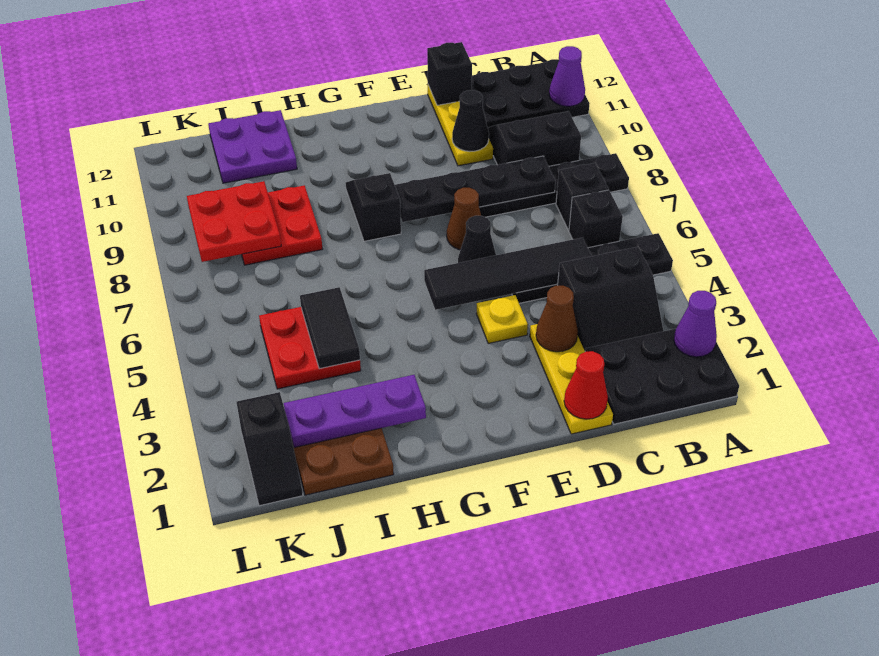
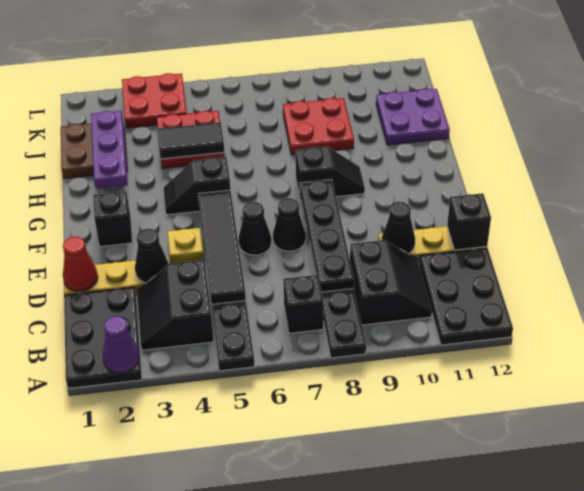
purple cone A11 level 2 -> none
black brick B6 level 1 -> black brick F2 level 1
brown cone D3 level 2 -> black cone D3 level 2
brown cone E7 level 1 -> black cone E7 level 1
red plate J8:K9 level 2 -> red plate K3:L4 level 1
black slope K1:K2 level 1 top 2 -> black slope G4:G5 level 1 top 5

